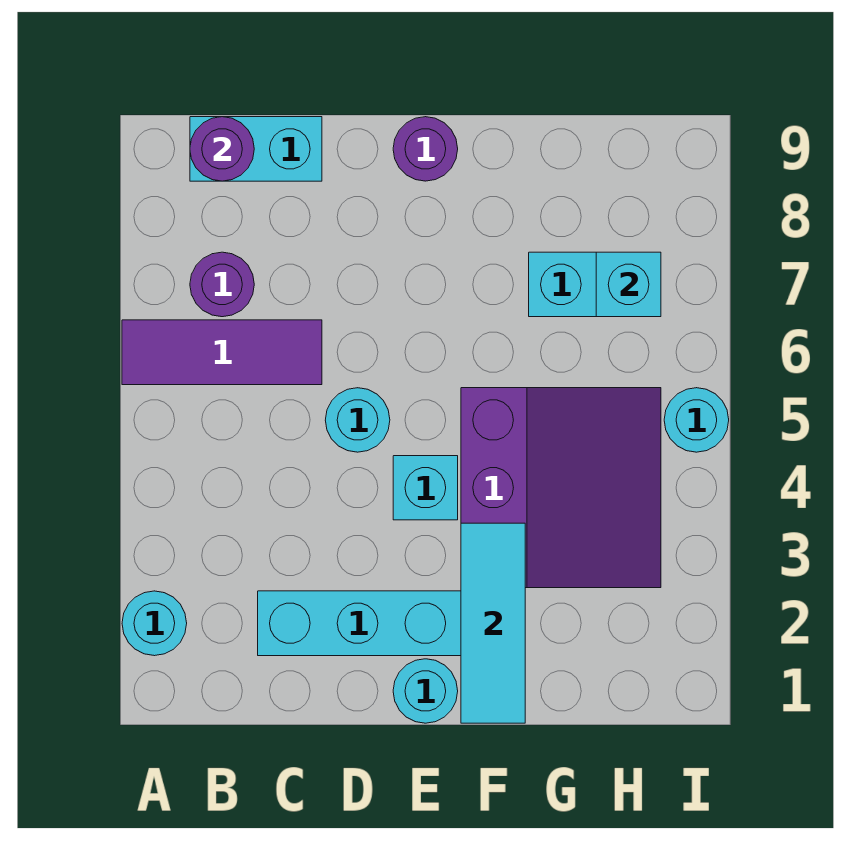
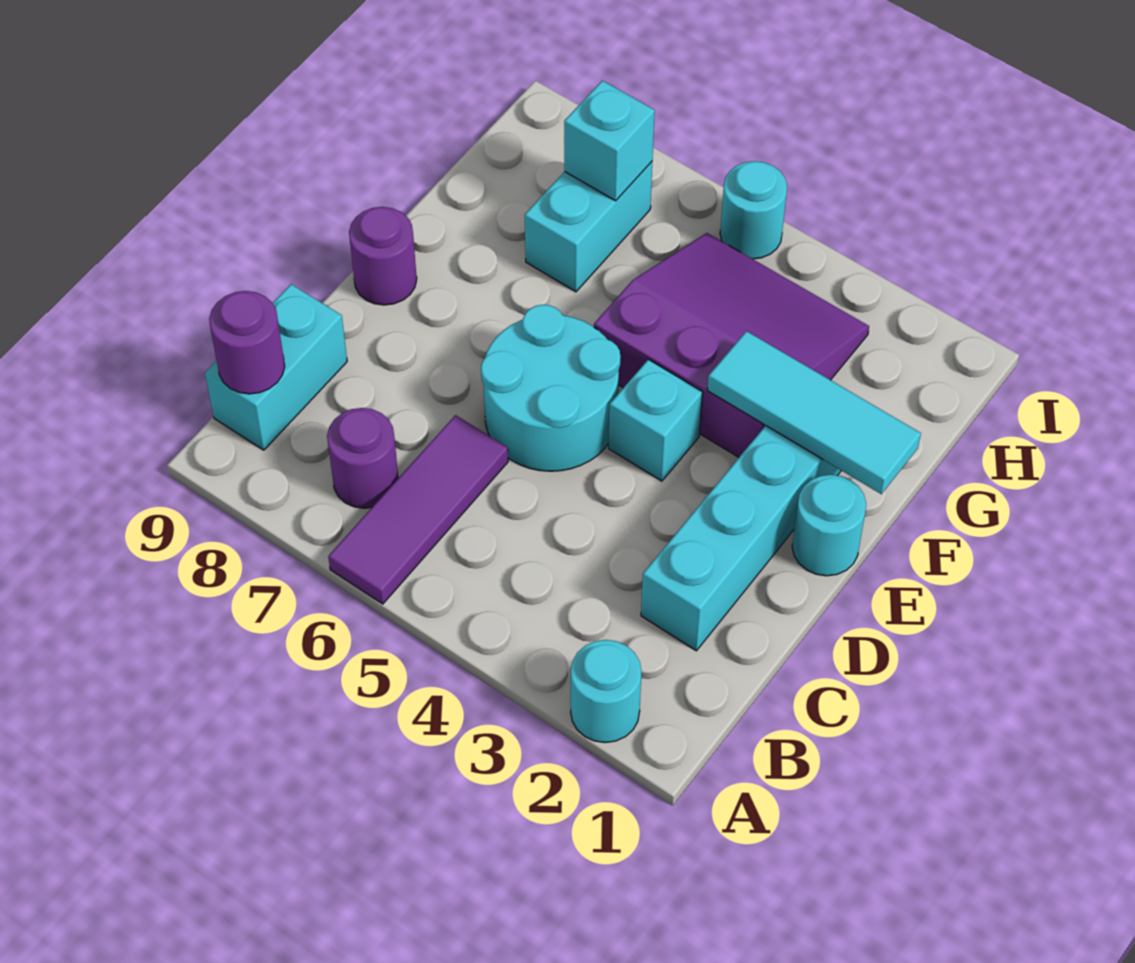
cyan round brick D5 level 1 -> cyan round brick D5:E6 level 1

